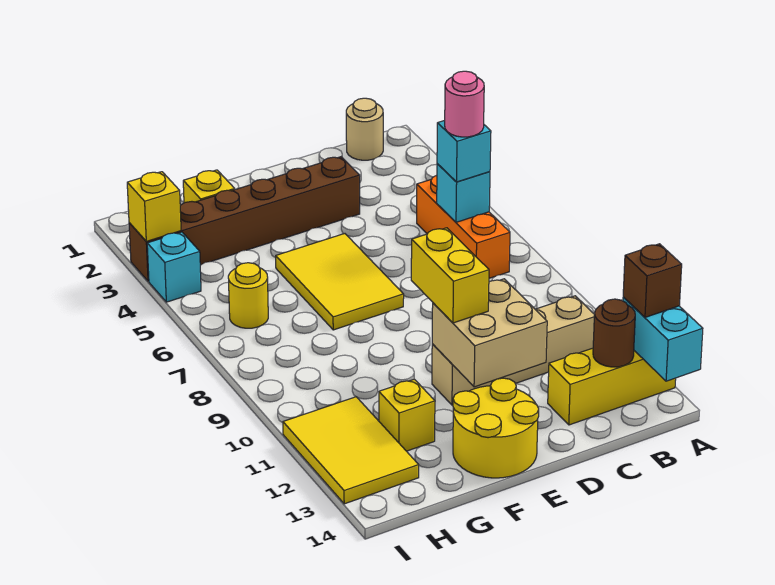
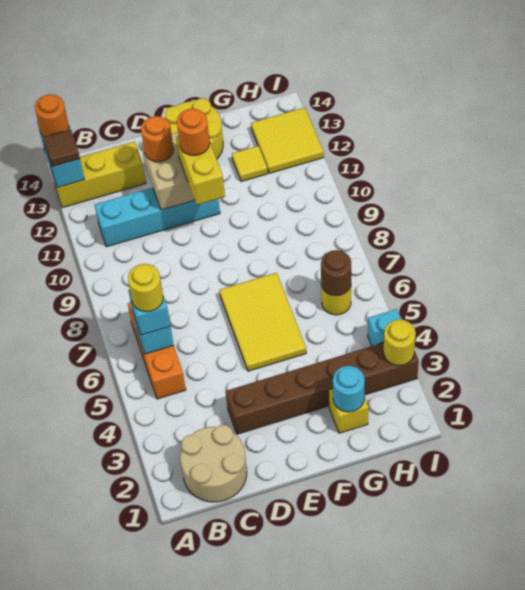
brown brick A13 level 3 -> brown tile A13 level 3
none -> orange round brick A14 level 3
tan round brick B1 level 1 -> tan round brick B1:C2 level 1
pink round brick B6 level 4 -> yellow round brick B6 level 4
tan brick B11:E11 level 1 -> cyan brick B11:E11 level 1
brown round brick B13 level 2 -> brown round brick H6 level 2
none -> orange round brick D12 level 3
none -> orange round brick E11 level 4
none -> cyan round brick G2 level 2
yellow brick G12 level 1 -> yellow tile G12 level 1
yellow tile H11:I13 level 1 -> yellow tile H12:I13 level 1
yellow brick I3 level 2 -> yellow round brick I3 level 2

